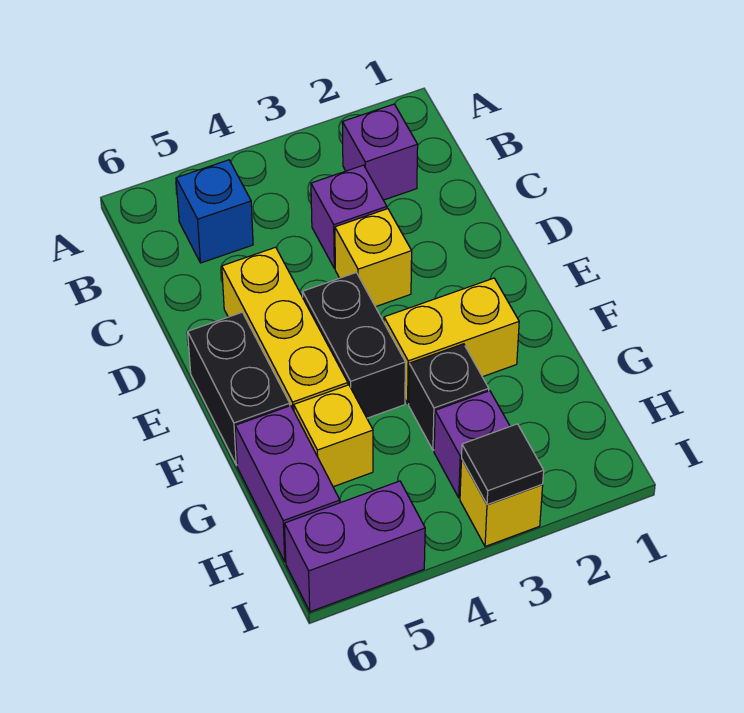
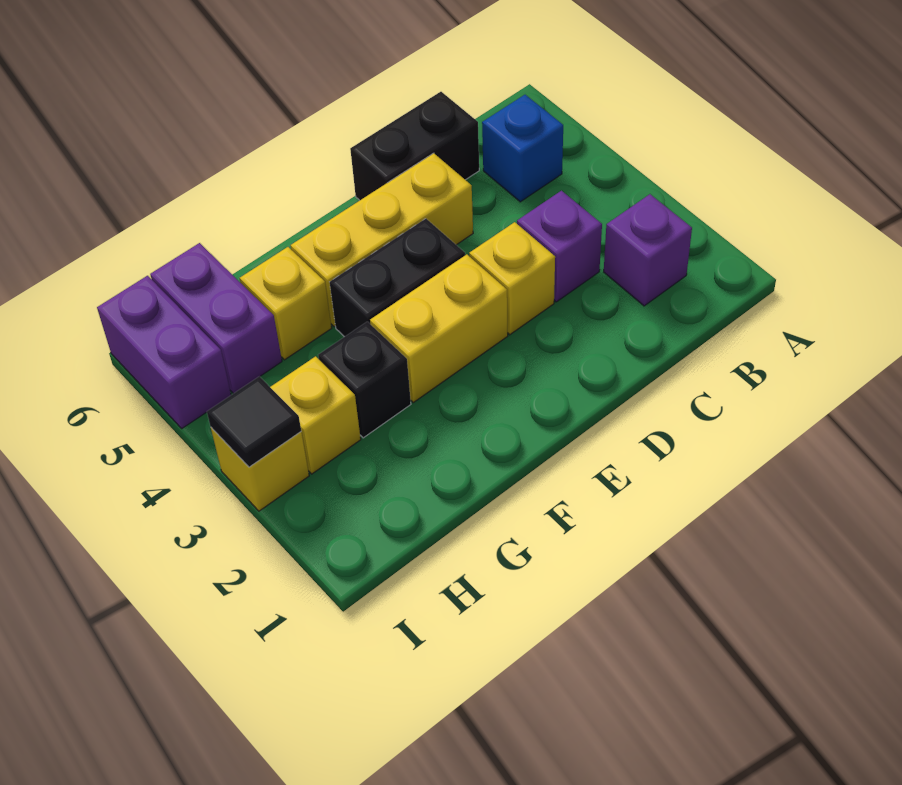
black brick E6:F6 level 1 -> black brick C6:D6 level 1
yellow brick F2:F3 level 1 -> yellow brick E3:F3 level 1
purple brick G6:H6 level 1 -> purple brick H5:H6 level 1
purple brick H3 level 1 -> yellow brick H3 level 1

